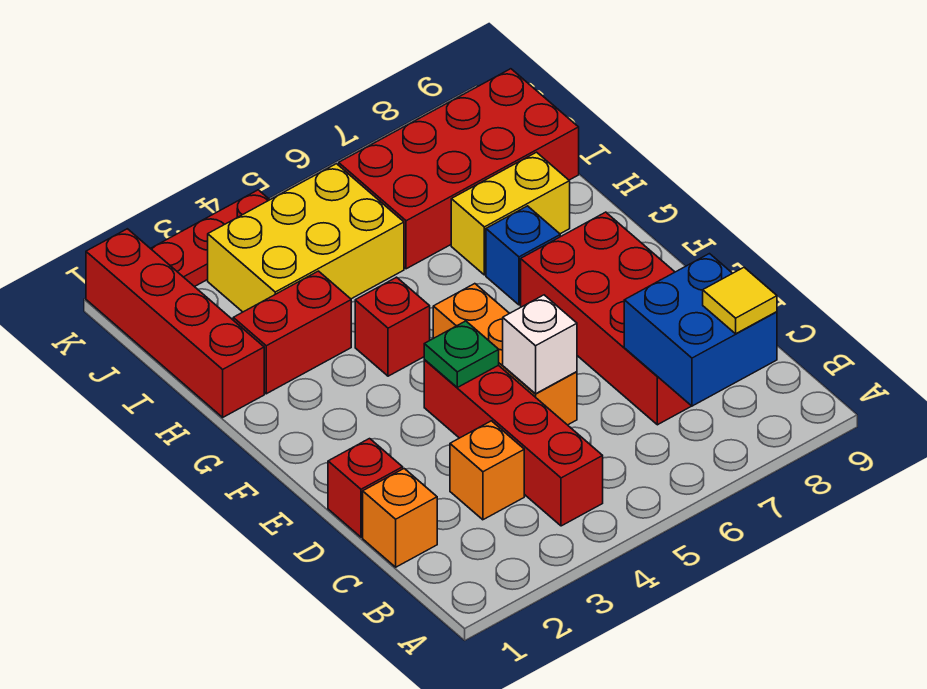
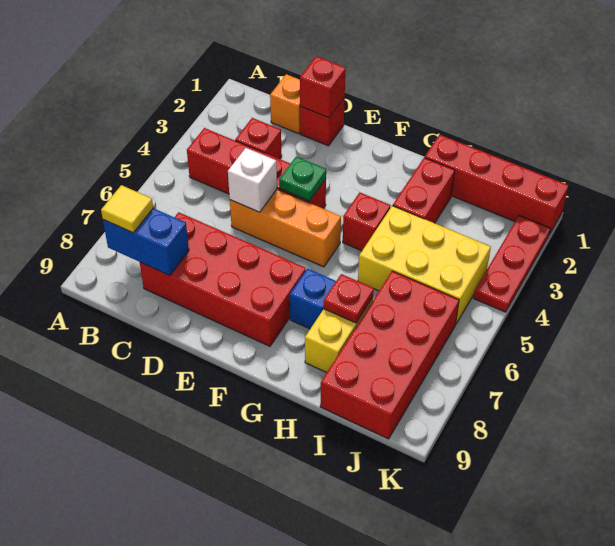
blue brick B7:C8 level 2 -> blue brick B8:C8 level 2
orange brick C3 level 1 -> red brick C3 level 1
none -> red brick D1 level 2
none -> red plate H7 level 2
yellow brick I3:J5 level 1 -> yellow brick H4:J5 level 1

